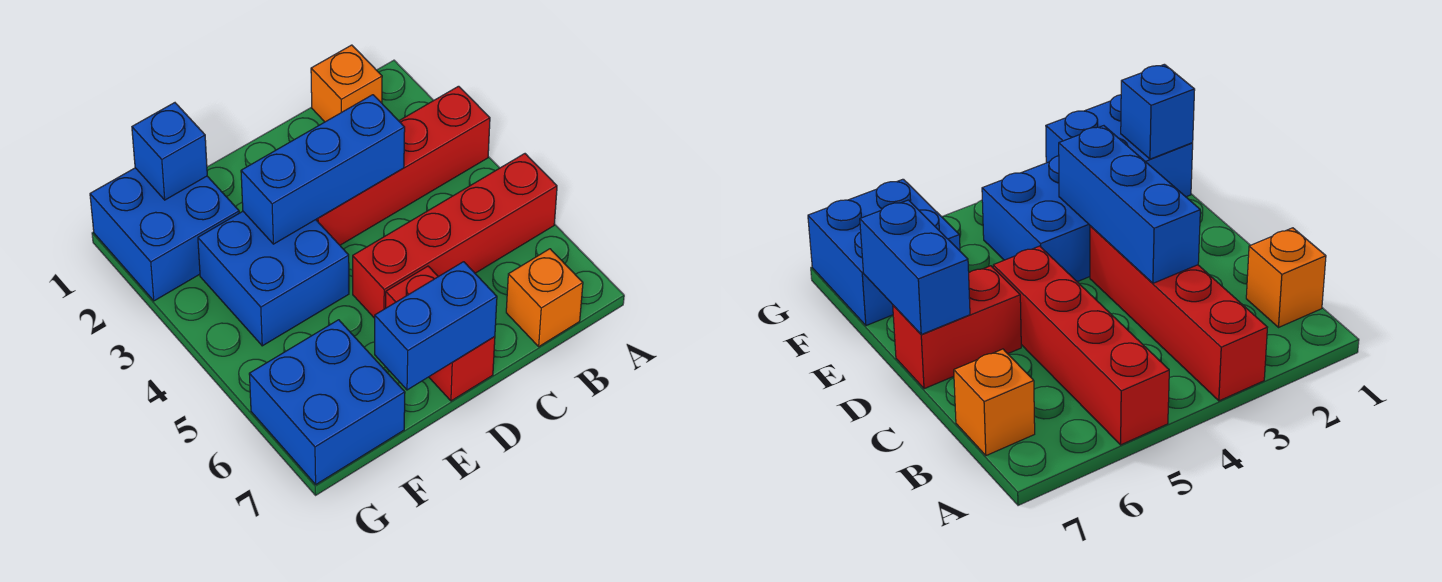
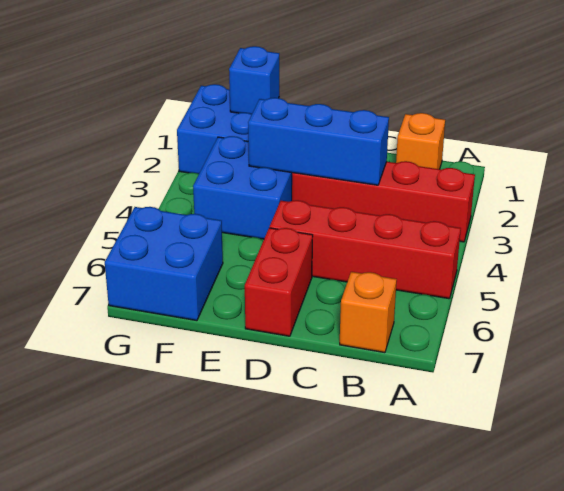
blue brick D7:E7 level 2 -> none

